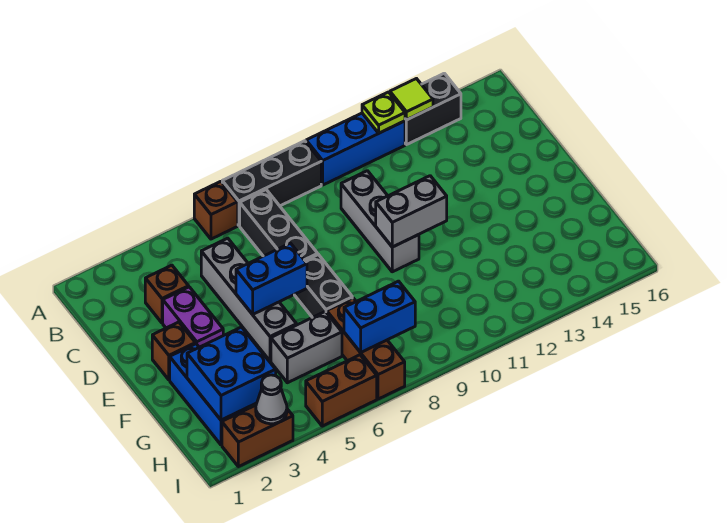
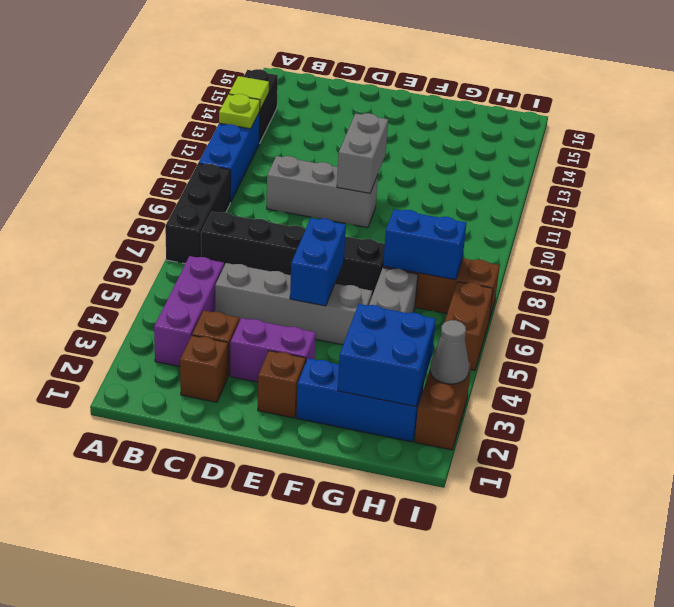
brown brick A6 level 1 -> brown brick C2 level 1
none -> purple brick B3:B5 level 1
blue brick H7:H8 level 2 -> blue brick G7:H7 level 2

